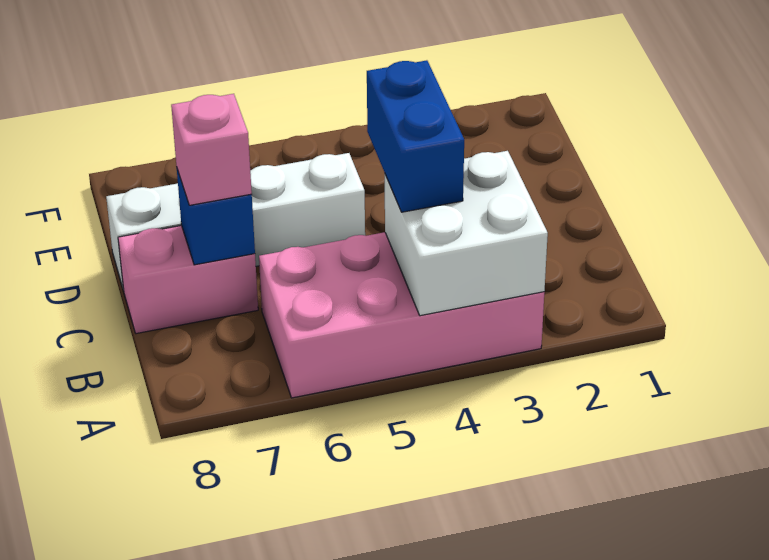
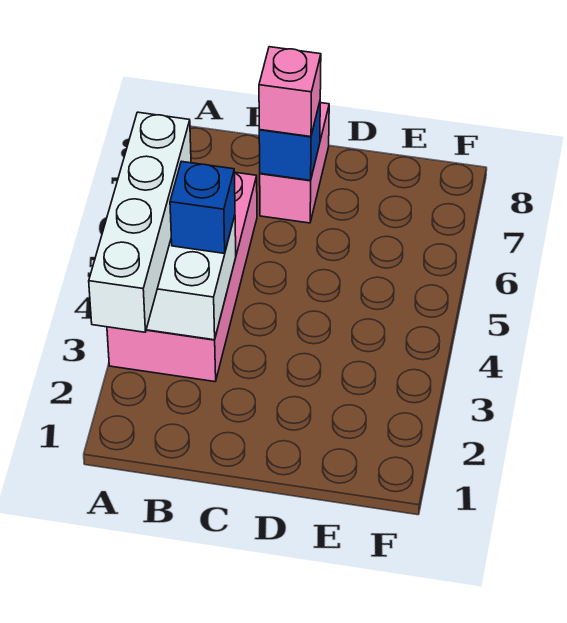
blue brick B4:C4 level 3 -> blue brick B4 level 3
white brick D5:D8 level 1 -> white brick A2:A5 level 3

